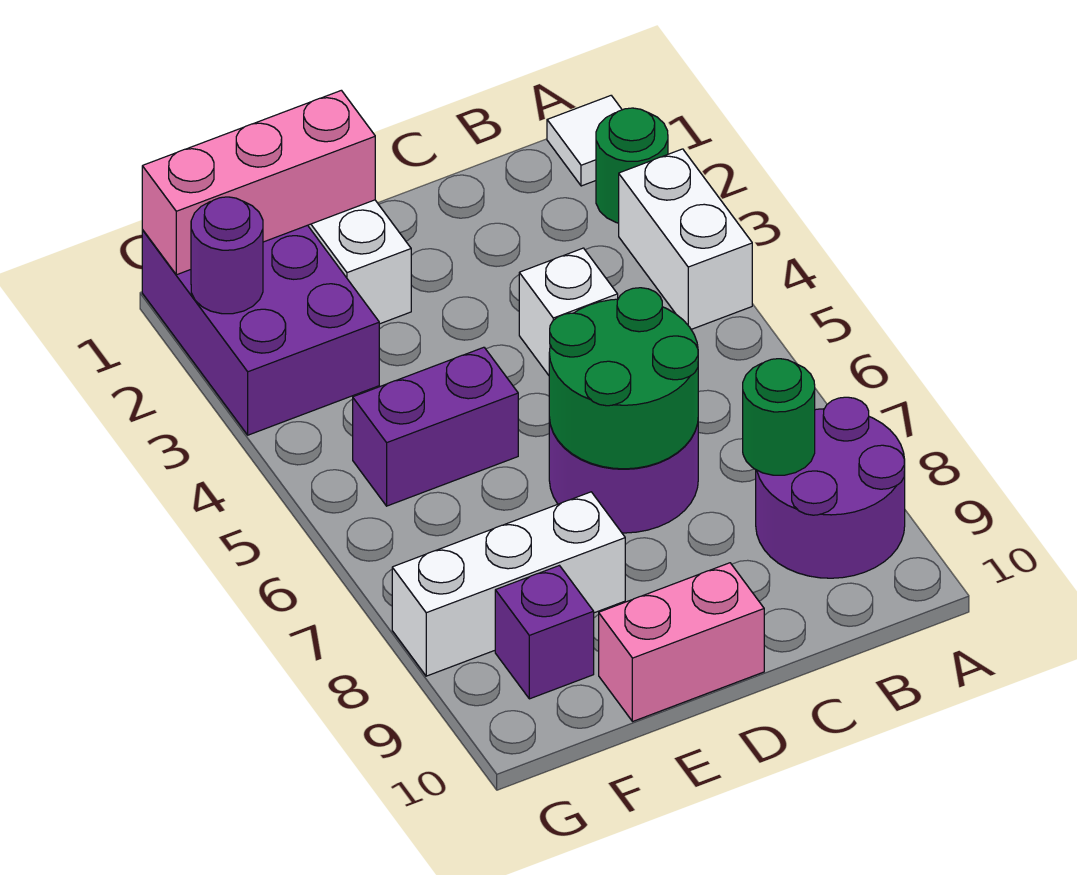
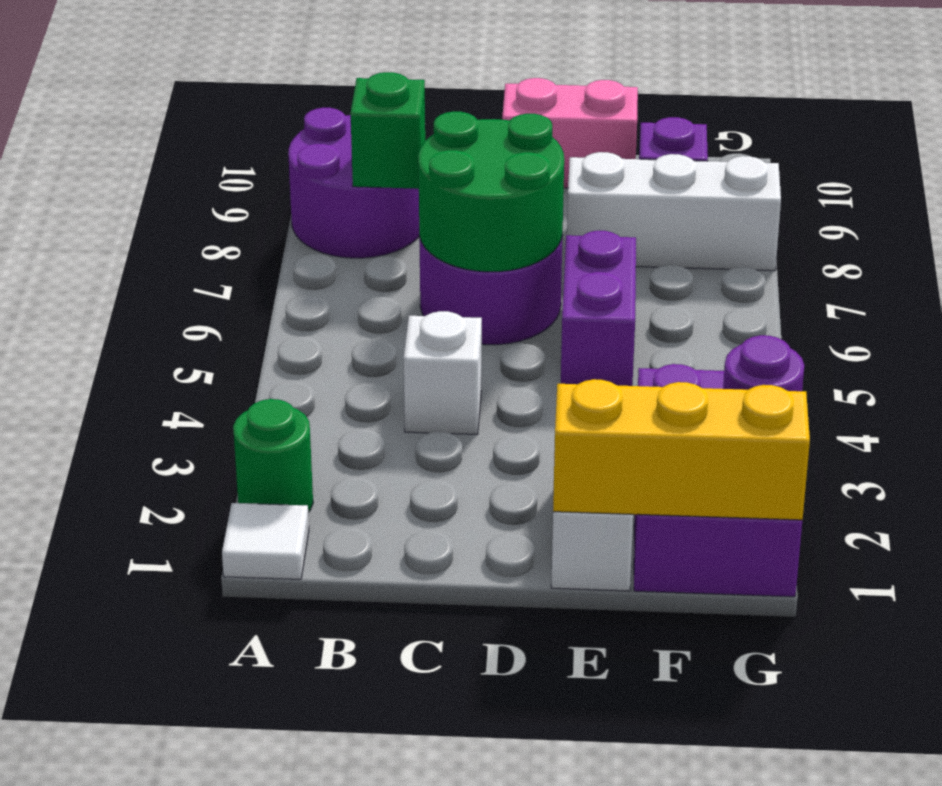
white brick A3:A4 level 1 -> none
green round brick B8 level 2 -> green brick B8 level 2
pink brick E1:G1 level 2 -> yellow brick E1:G1 level 2
purple brick E5:F5 level 1 -> purple brick E5:E6 level 1

